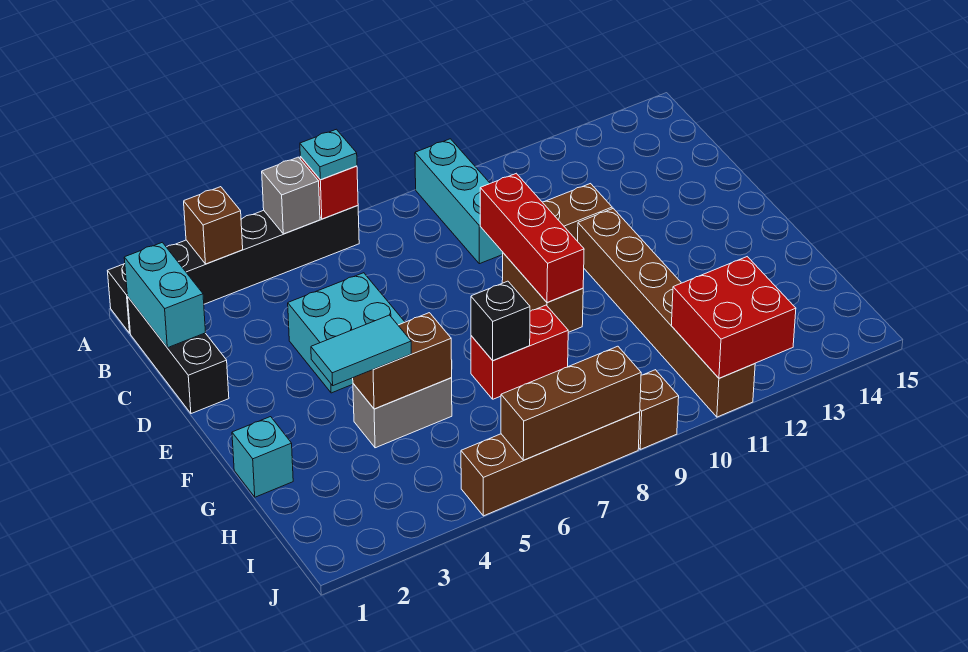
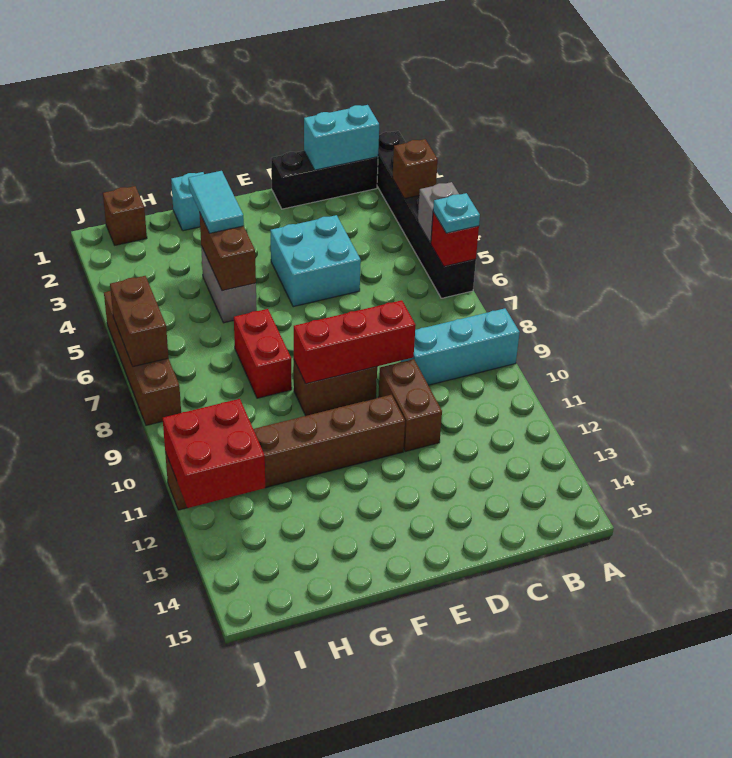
black brick G7 level 2 -> none
brown brick J6:J8 level 2 -> brown brick J6:J7 level 2
brown brick J9 level 1 -> brown brick I1 level 1

